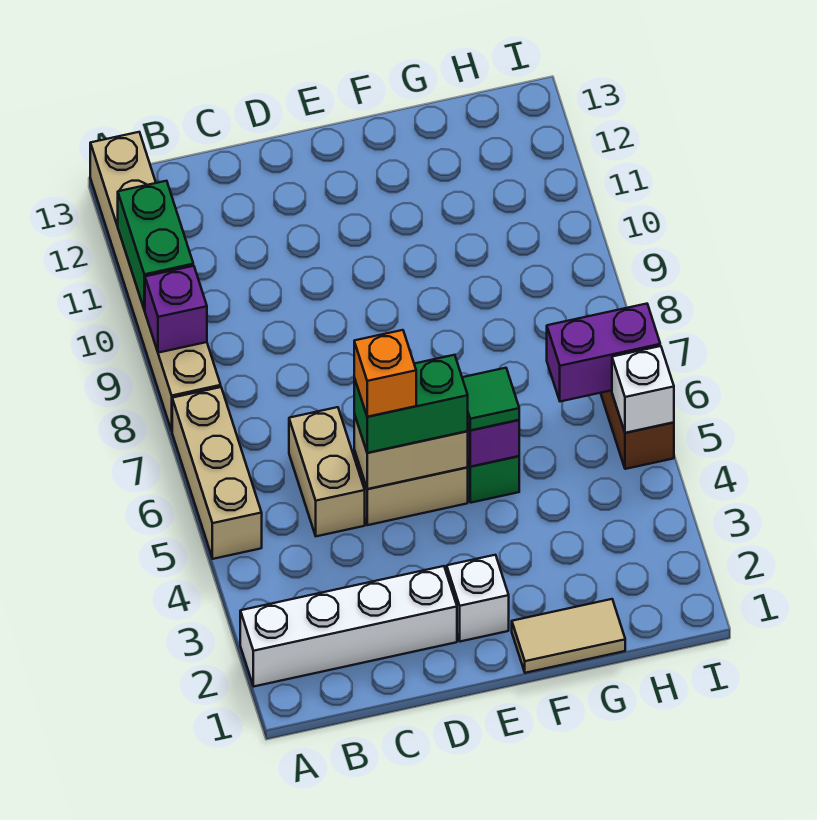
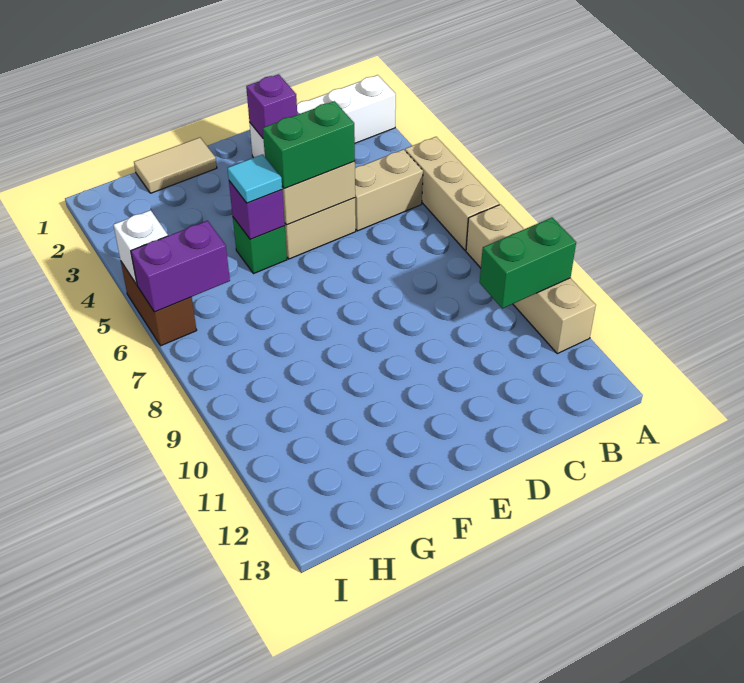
tan brick A8:A13 level 1 -> tan brick A8:A11 level 1
purple brick A9 level 2 -> purple brick D2 level 2
green brick A10:A11 level 2 -> green brick A10:B10 level 2
tan brick C5:C6 level 1 -> tan brick B5:C5 level 1
orange brick D5 level 4 -> none
white brick E2 level 1 -> none
green tile F5 level 3 -> cyan tile F5 level 3

